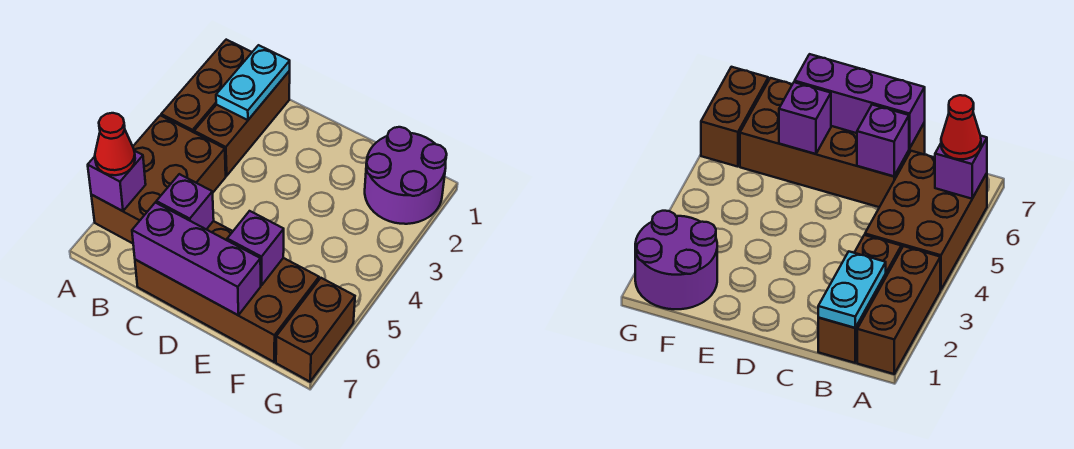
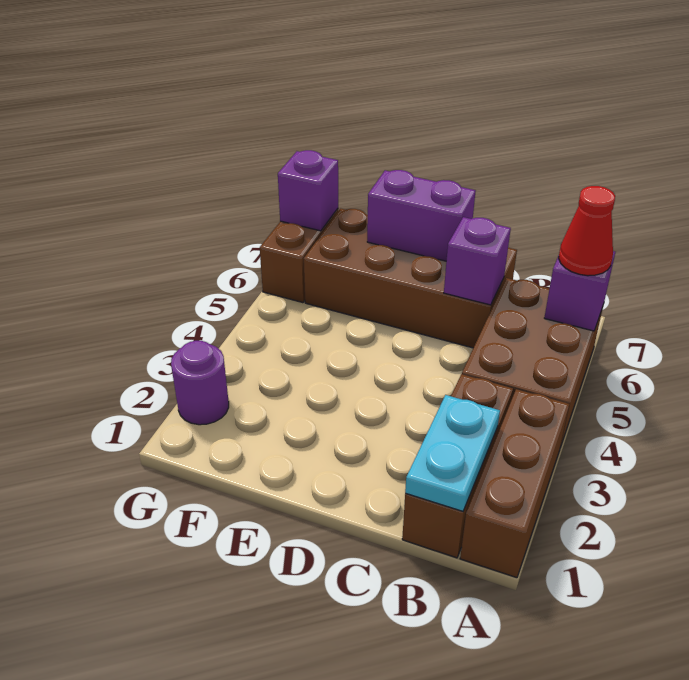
purple brick C7:E7 level 2 -> purple brick D7:E7 level 2
purple brick E6 level 2 -> purple brick G7 level 2
purple round brick F1:G2 level 1 -> purple round brick G2 level 1

